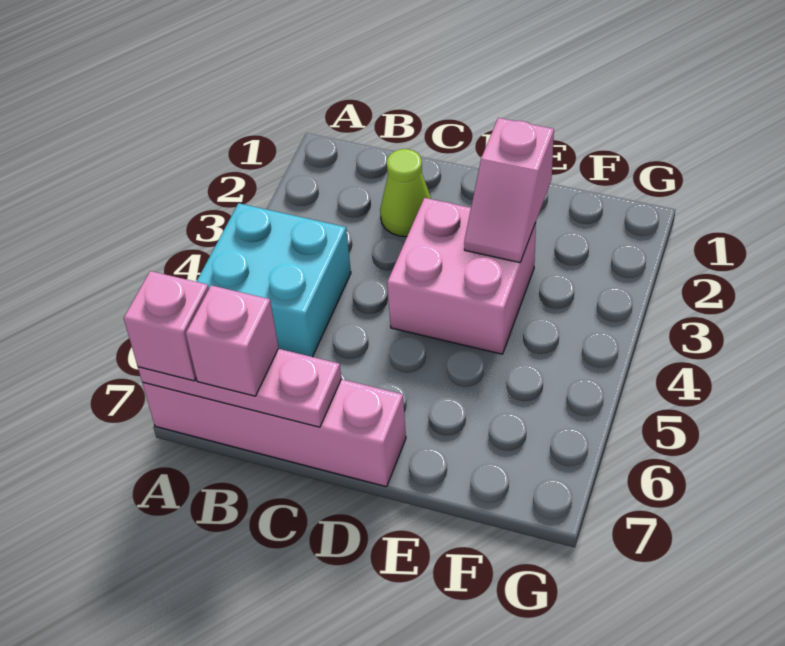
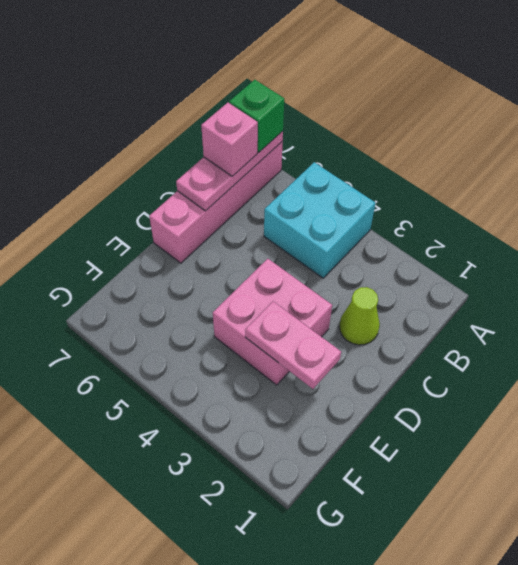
pink brick A7 level 3 -> green brick A7 level 3
pink slope E2:E3 level 2 top 2 -> pink plate E2:E3 level 2

